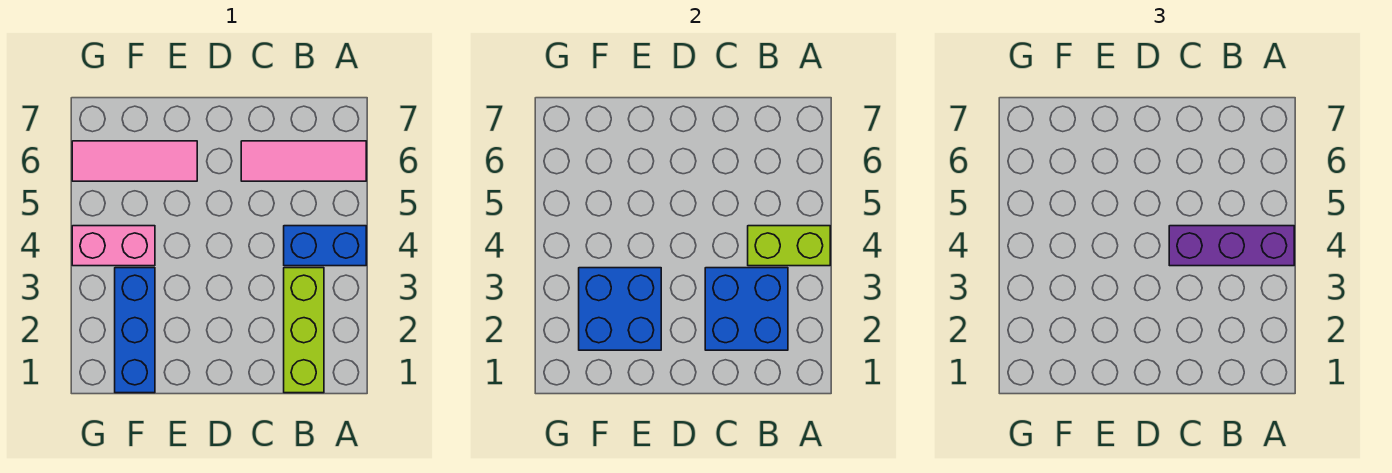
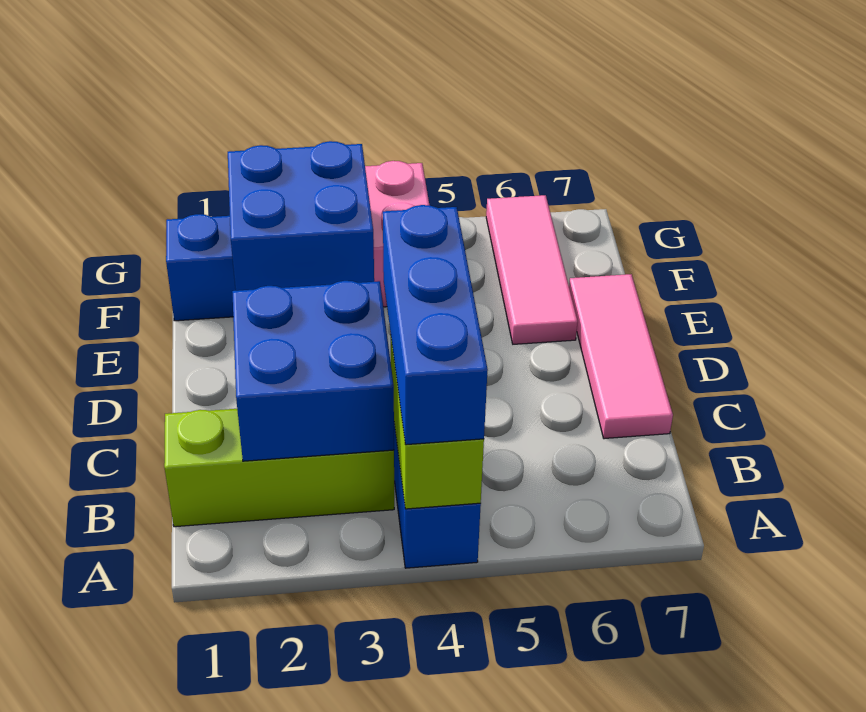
purple brick A4:C4 level 3 -> blue brick A4:C4 level 3
pink tile A6:C6 level 1 -> pink tile C7:E7 level 1

